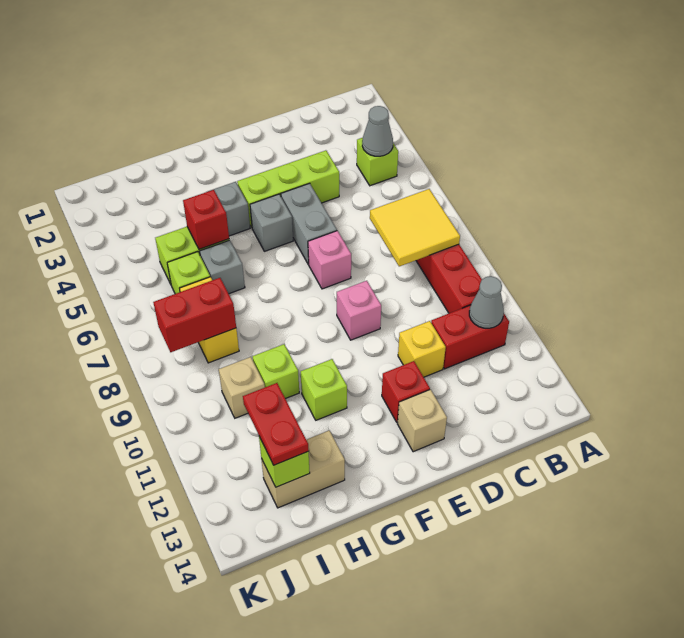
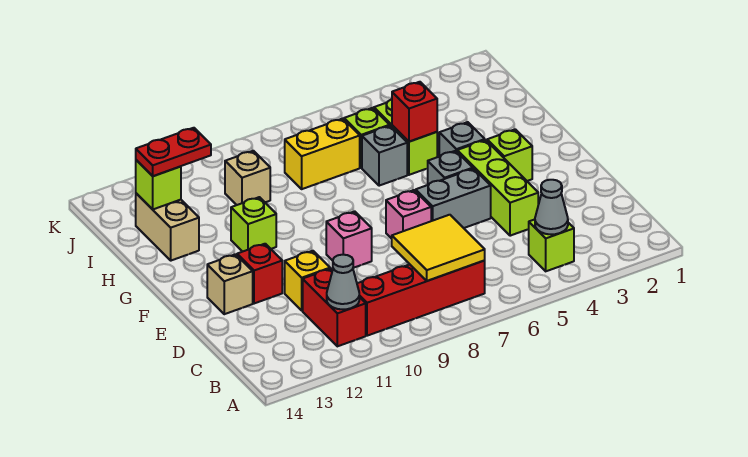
lime brick H10 level 1 -> lime brick F3 level 1
red brick I8:J8 level 2 -> none

